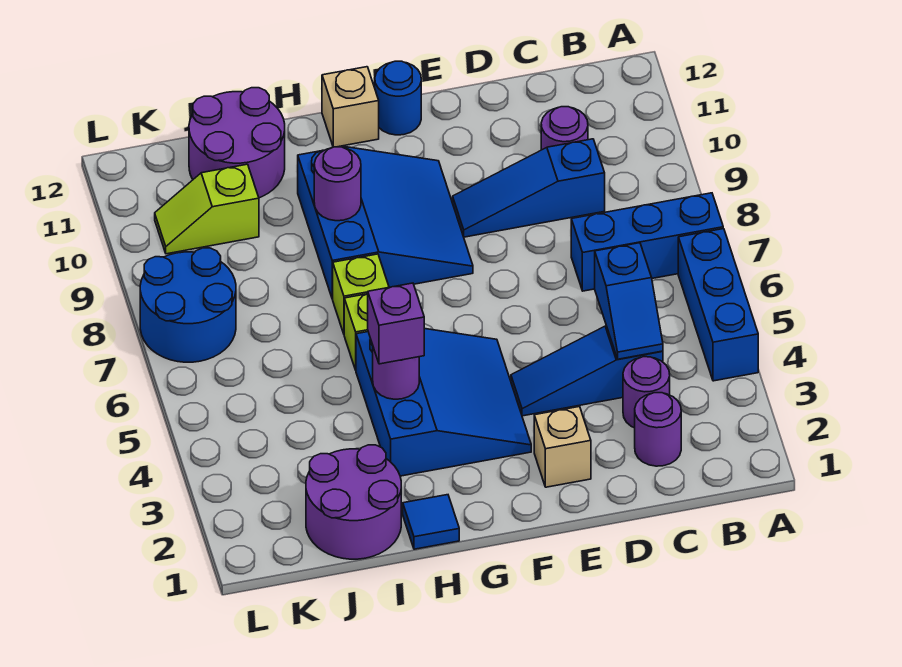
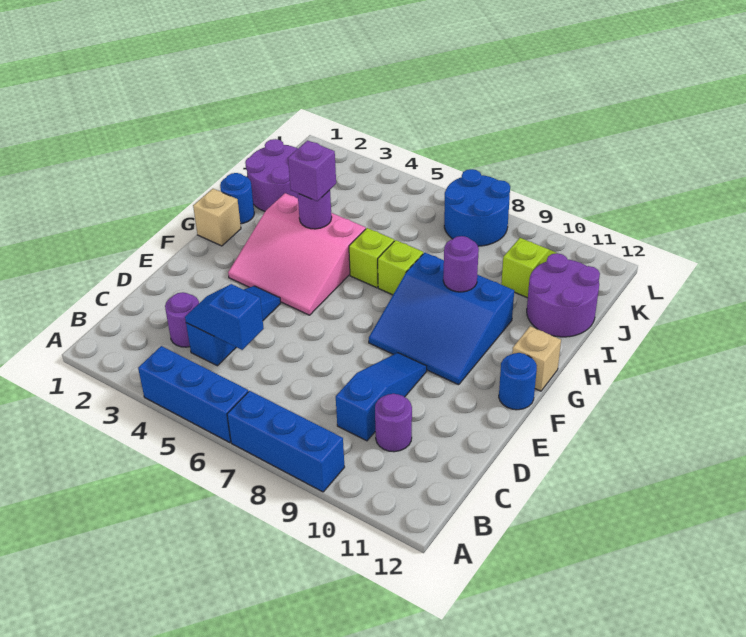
blue brick A7:C7 level 1 -> blue brick A7:A9 level 1
purple round brick C2 level 1 -> none
tan brick E2 level 1 -> tan brick G1 level 1
blue slope F3:H5 level 1 top H -> pink slope F3:H5 level 1 top H
blue tile H1 level 1 -> blue round brick H1 level 1

